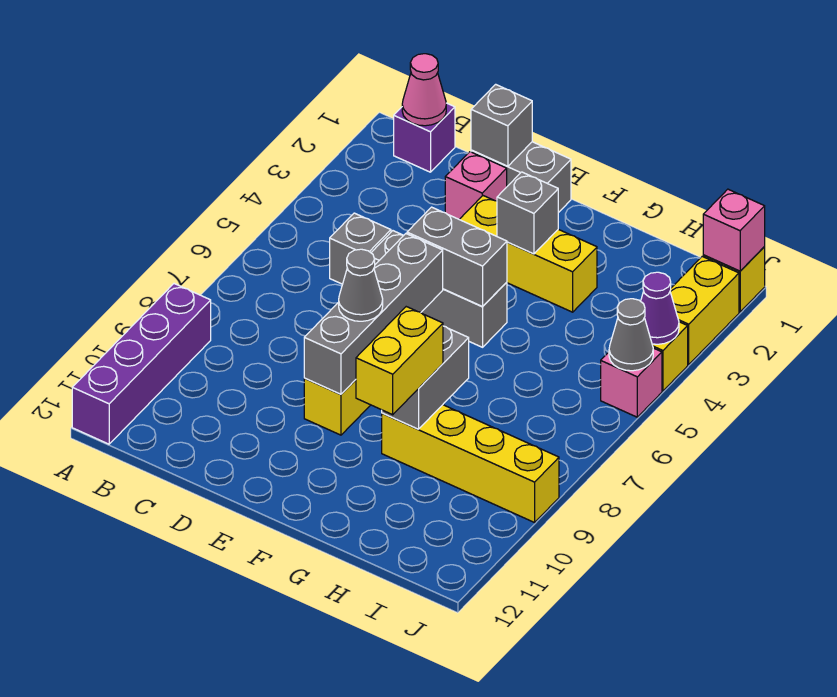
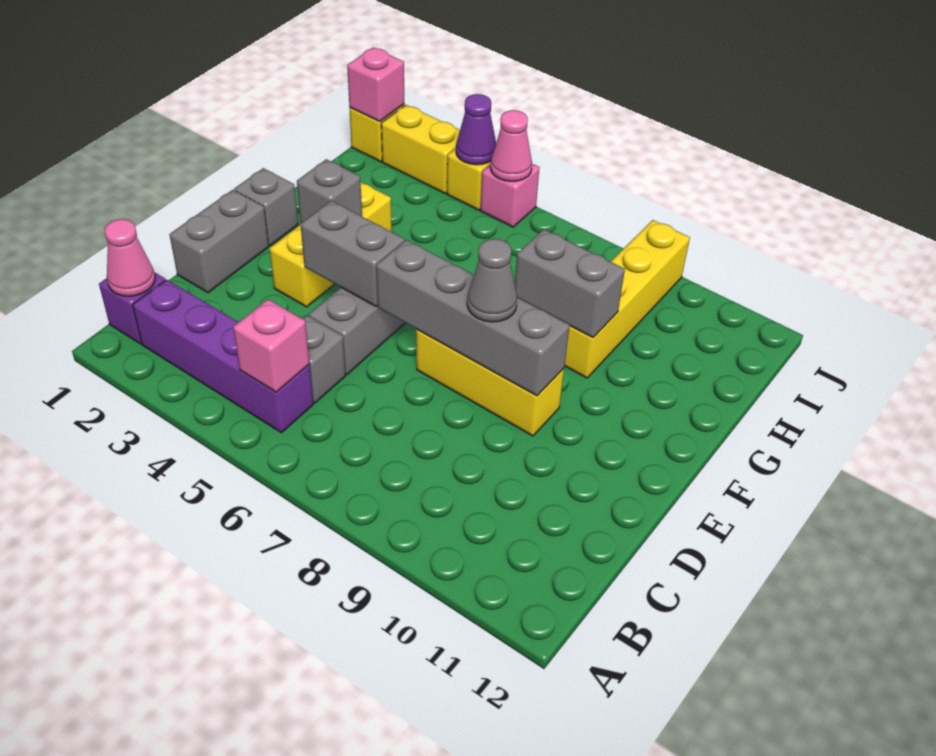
purple brick A9:A12 level 1 -> purple brick B2:B5 level 1
grey brick D1 level 2 -> grey brick F1 level 1
pink brick D2 level 1 -> pink brick B5 level 2
grey brick E5:F5 level 2 -> grey brick E4:E5 level 2
yellow brick G9:G10 level 3 -> none
grey cone J5 level 2 -> pink cone J5 level 2

